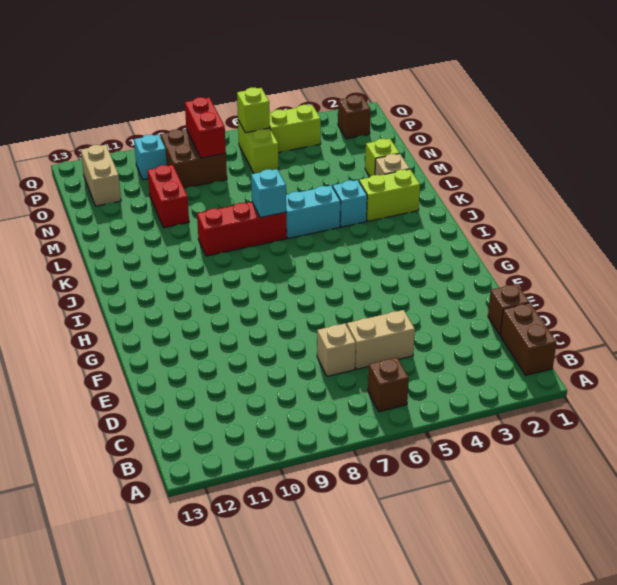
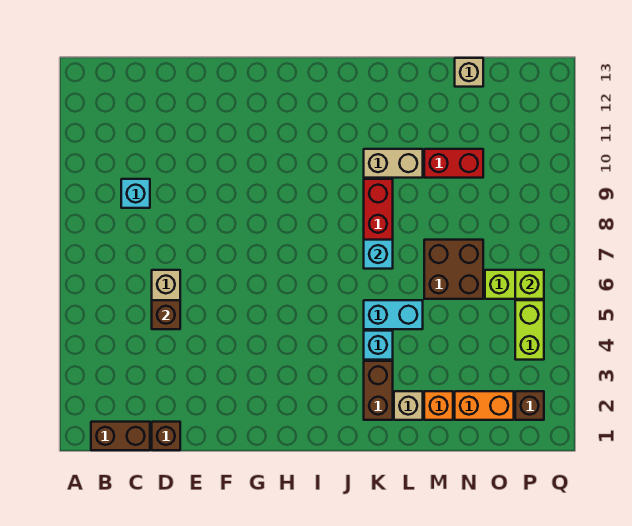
brown brick B6 level 1 -> brown brick D5 level 2
tan brick D7 level 1 -> tan brick N13 level 1
lime brick K2:K3 level 1 -> brown brick K2:K3 level 1
cyan brick K5:K6 level 1 -> cyan brick K5:L5 level 1
lime brick M2 level 1 -> orange brick M2 level 1
none -> orange brick N2:O2 level 1
brown brick O8:P9 level 1 -> brown brick M6:N7 level 1
red brick O8:P8 level 2 -> none
tan brick O12:P12 level 1 -> tan brick K10:L10 level 1
cyan brick P10 level 1 -> cyan brick C9 level 1

